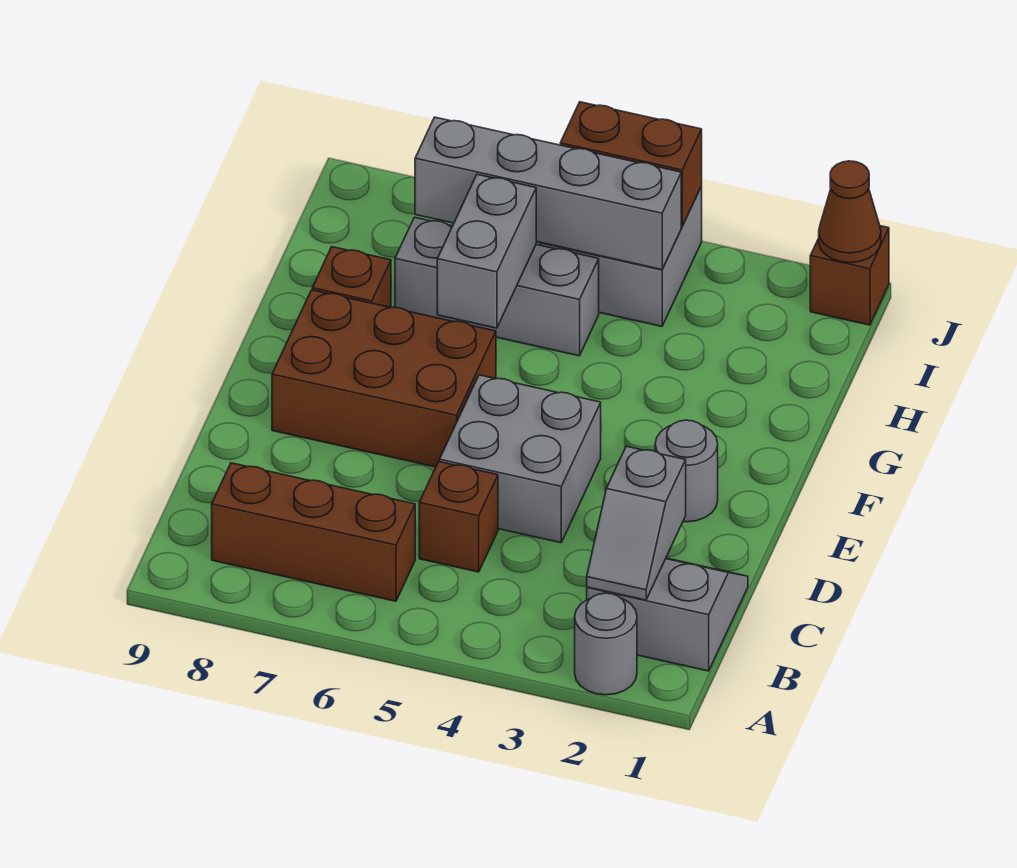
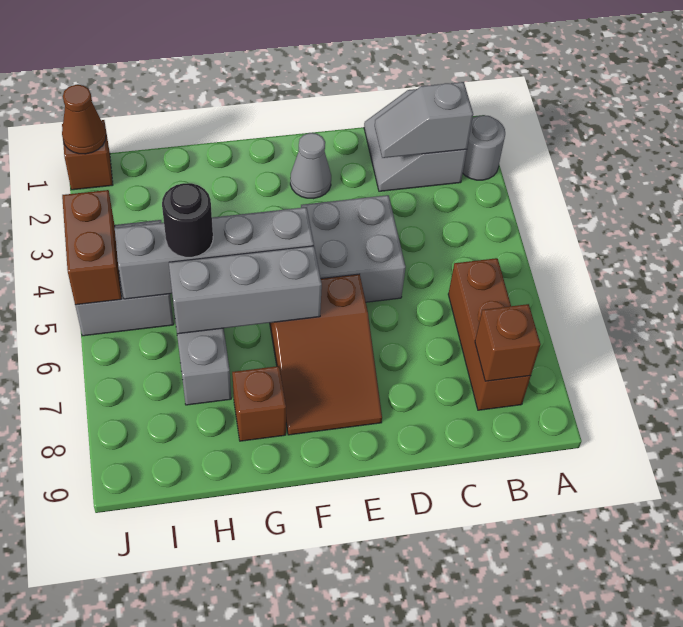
grey slope B2:C2 level 2 top C -> grey slope B2:C2 level 2 top B
brown brick C5 level 1 -> brown brick B8 level 2
grey round brick E2 level 1 -> grey cone E2 level 1
brown brick E6:F8 level 1 -> brown slope E6:F8 level 1 top 6
grey brick G6:H6 level 2 -> grey brick F6:H6 level 2
none -> black round brick H5 level 3
grey brick I4:I7 level 2 -> grey brick F5:I5 level 2

